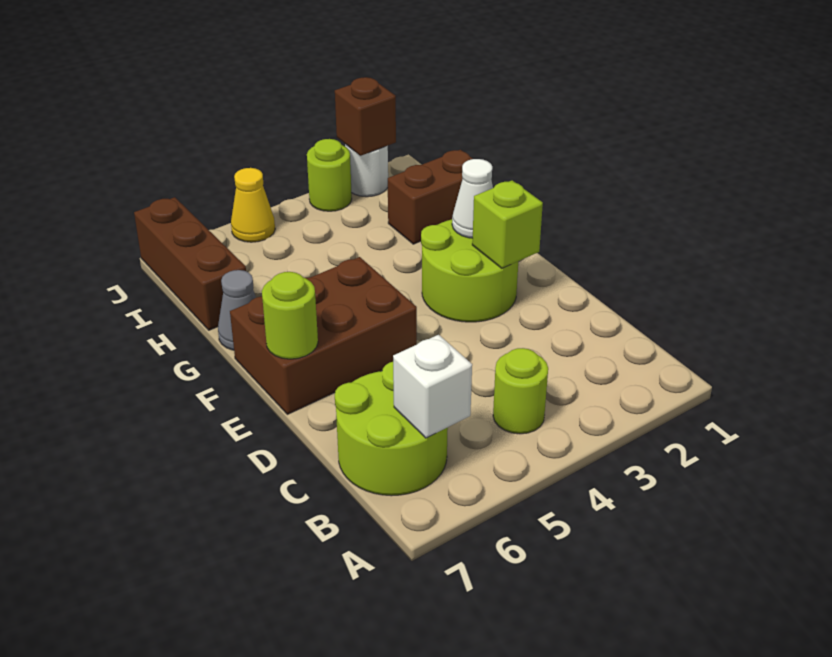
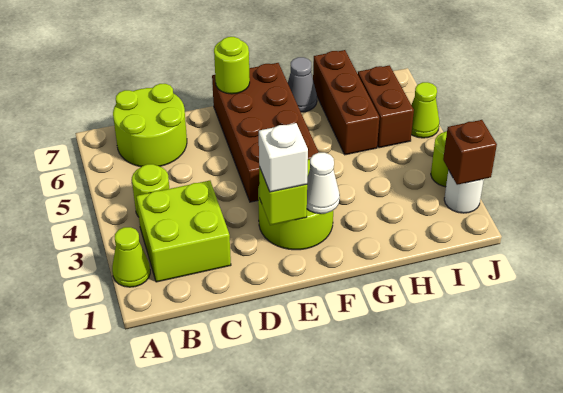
none -> lime cone A2 level 1
none -> lime brick B2:C3 level 1
white brick B6 level 2 -> white brick E2 level 3
brown brick E5:F7 level 1 -> brown brick E4:F7 level 1
brown brick H1:H2 level 1 -> brown brick I5:I6 level 1
brown brick H7:J7 level 1 -> brown brick H5:H7 level 1
yellow cone J5 level 1 -> lime cone J5 level 1

